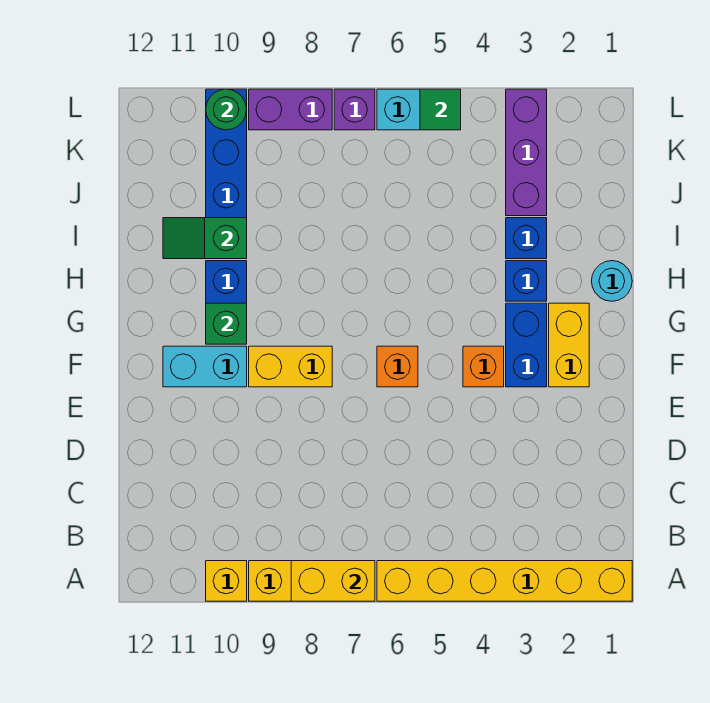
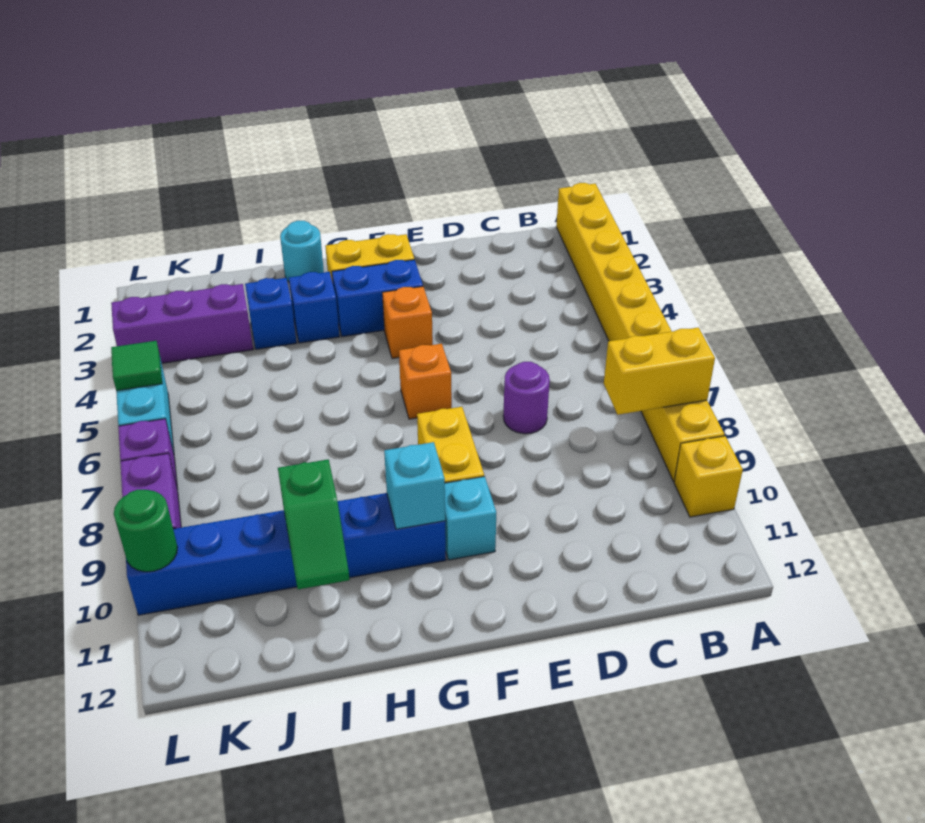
yellow brick A7:A8 level 2 -> yellow brick A8:B8 level 2
none -> purple round brick D7 level 1
cyan brick F10:F11 level 1 -> cyan brick F10 level 1
green brick G10 level 2 -> cyan brick G10 level 2

